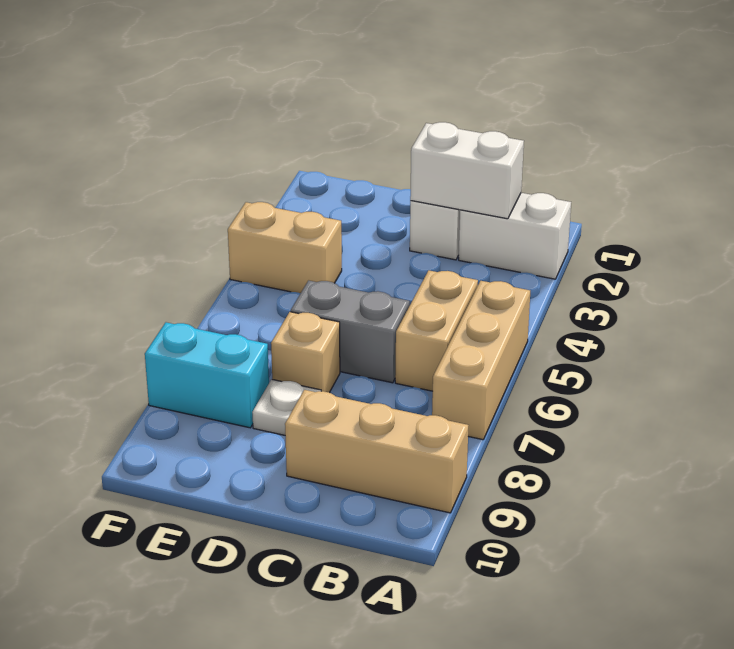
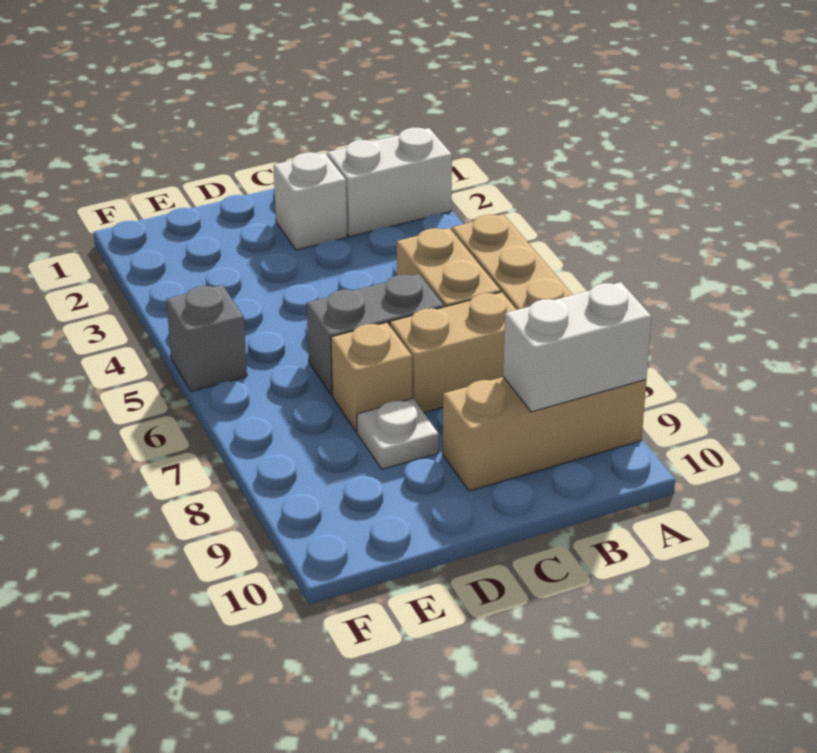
white brick B2:C2 level 2 -> white brick A9:B9 level 2
tan brick E4:F4 level 1 -> tan brick B7:C7 level 1
cyan brick E8:F8 level 1 -> none
none -> grey brick F5 level 1

